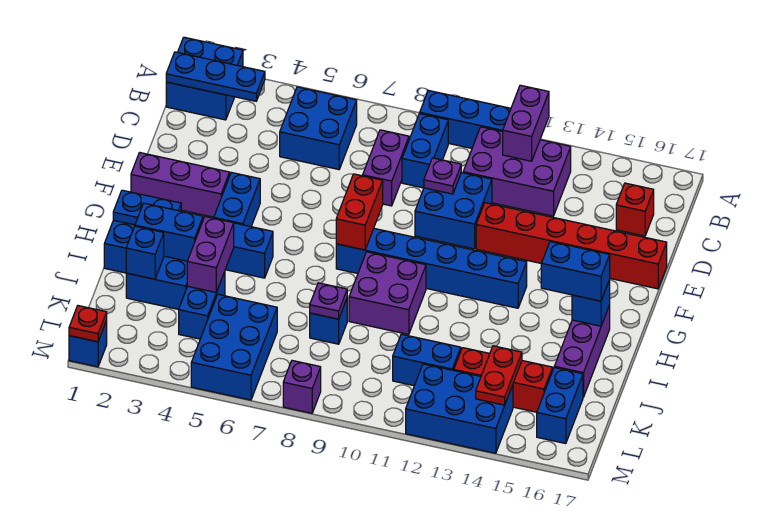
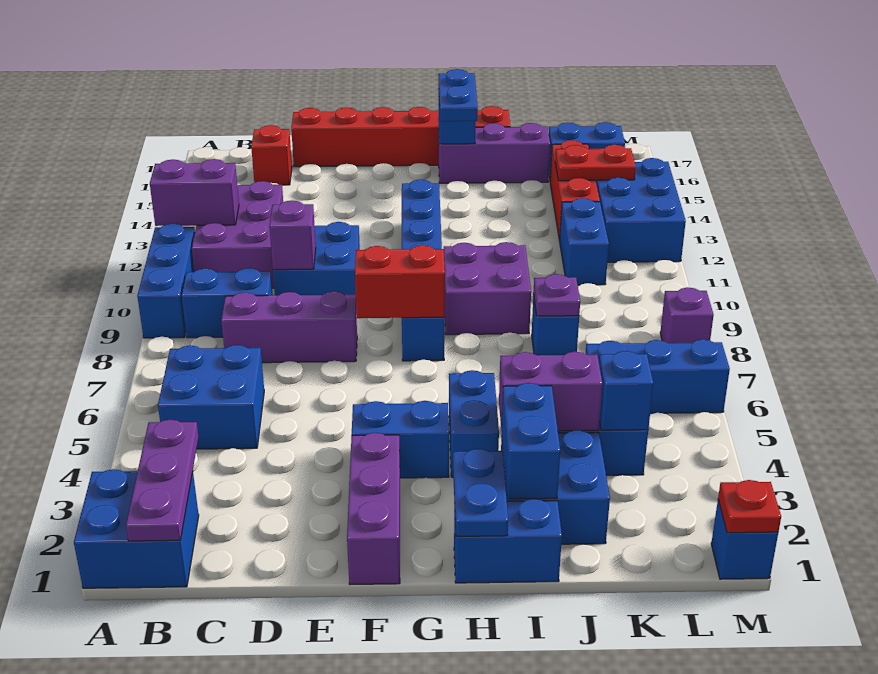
blue plate B1:B3 level 2 -> purple plate B1:B3 level 2
purple brick C8:D8 level 1 -> purple brick C8:E8 level 1
purple plate D10 level 2 -> purple brick D10 level 2
red brick E12:E17 level 1 -> red brick D17:I17 level 1
blue brick H15:H16 level 3 -> blue plate H15:H16 level 3
blue brick J2 level 2 -> blue brick K4 level 2
blue brick K5:M6 level 1 -> blue brick K6:M6 level 1

